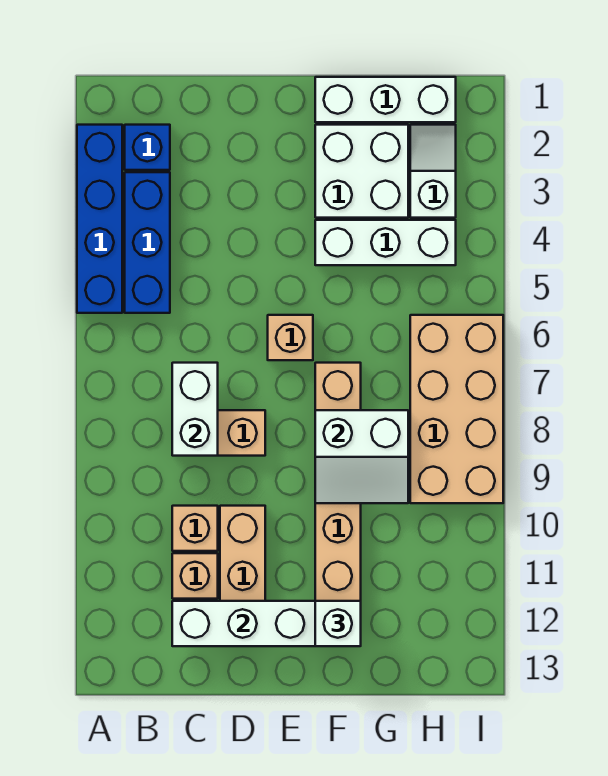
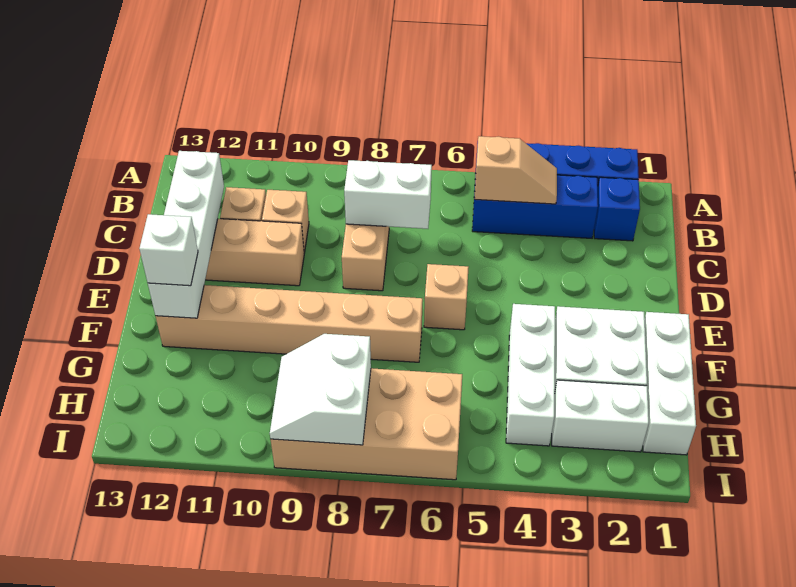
none -> tan slope B4:B5 level 2 top 5
white slope F8:G9 level 2 top 8 -> white slope H8:I9 level 2 top 8
white slope H2:H3 level 1 top 3 -> white brick H2:H3 level 1

